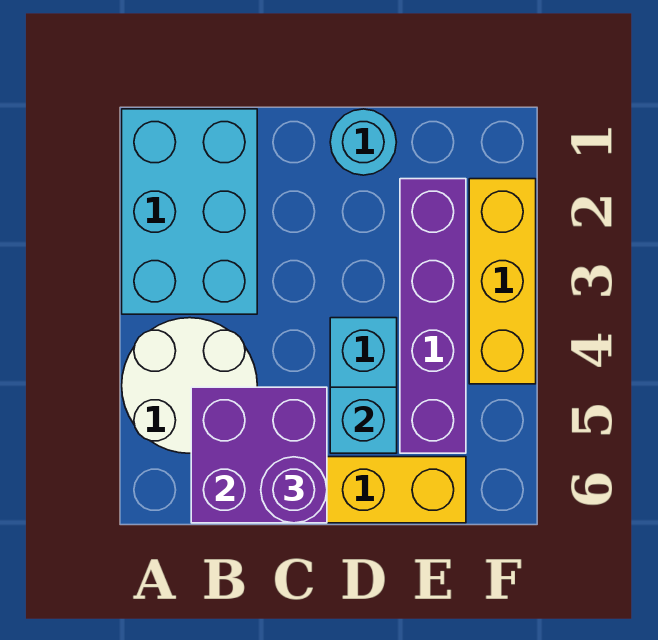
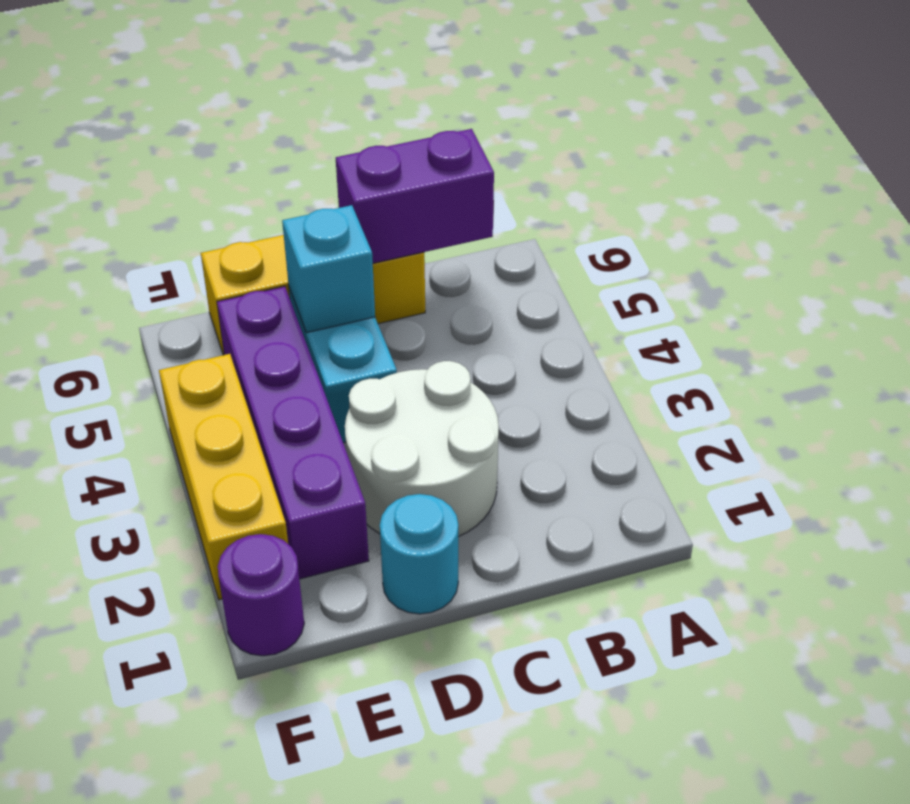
cyan brick A1:B3 level 1 -> none
white round brick A4:B5 level 1 -> white round brick C2:D3 level 1
purple brick B5:C6 level 2 -> purple brick B6:C6 level 2
purple round brick C6 level 3 -> purple round brick F1 level 1

